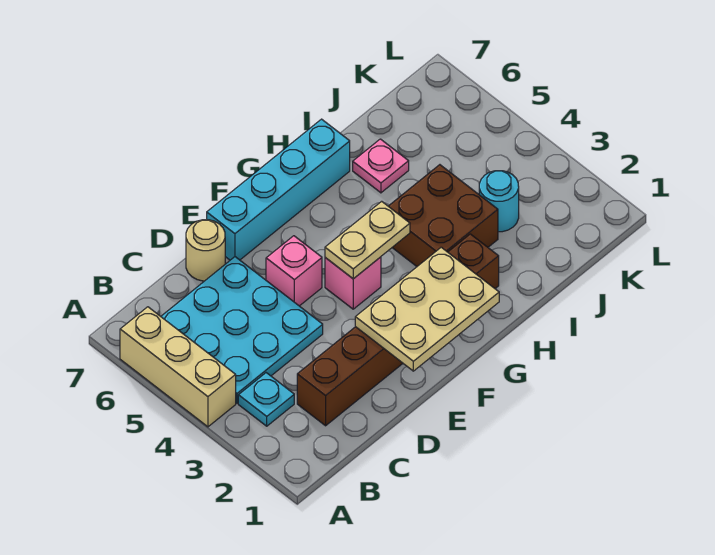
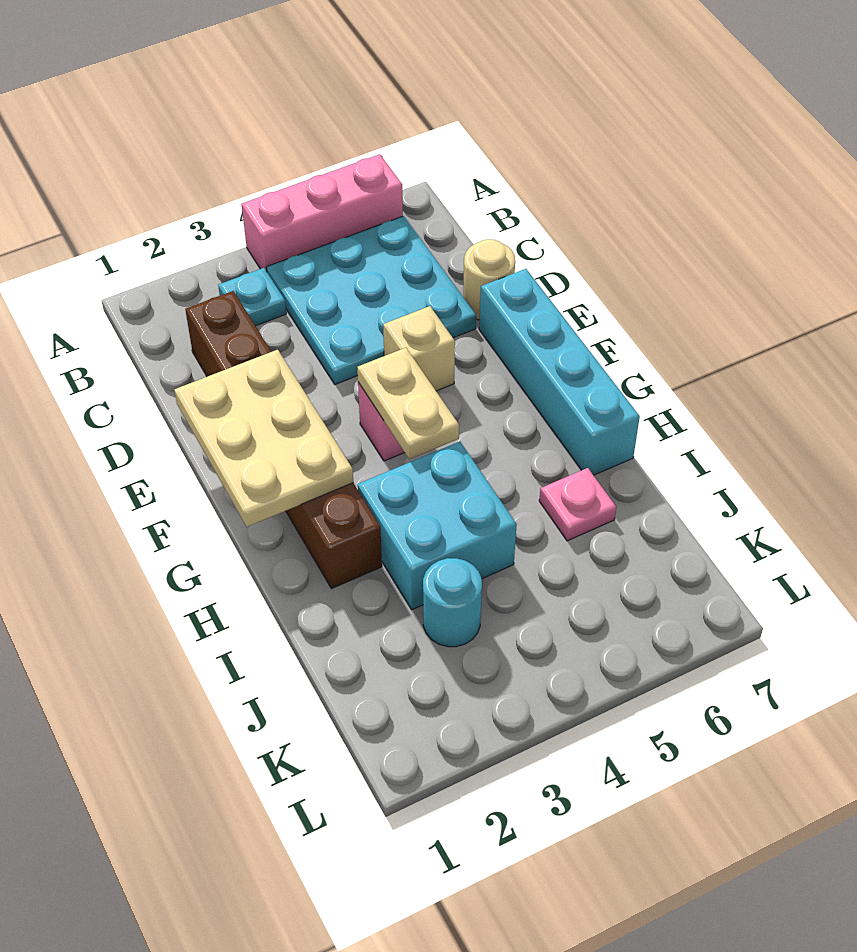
tan brick A4:A6 level 1 -> pink brick A4:A6 level 1
pink brick E5 level 1 -> tan brick E5 level 1
brown brick H3:I4 level 1 -> cyan brick H3:I4 level 1

